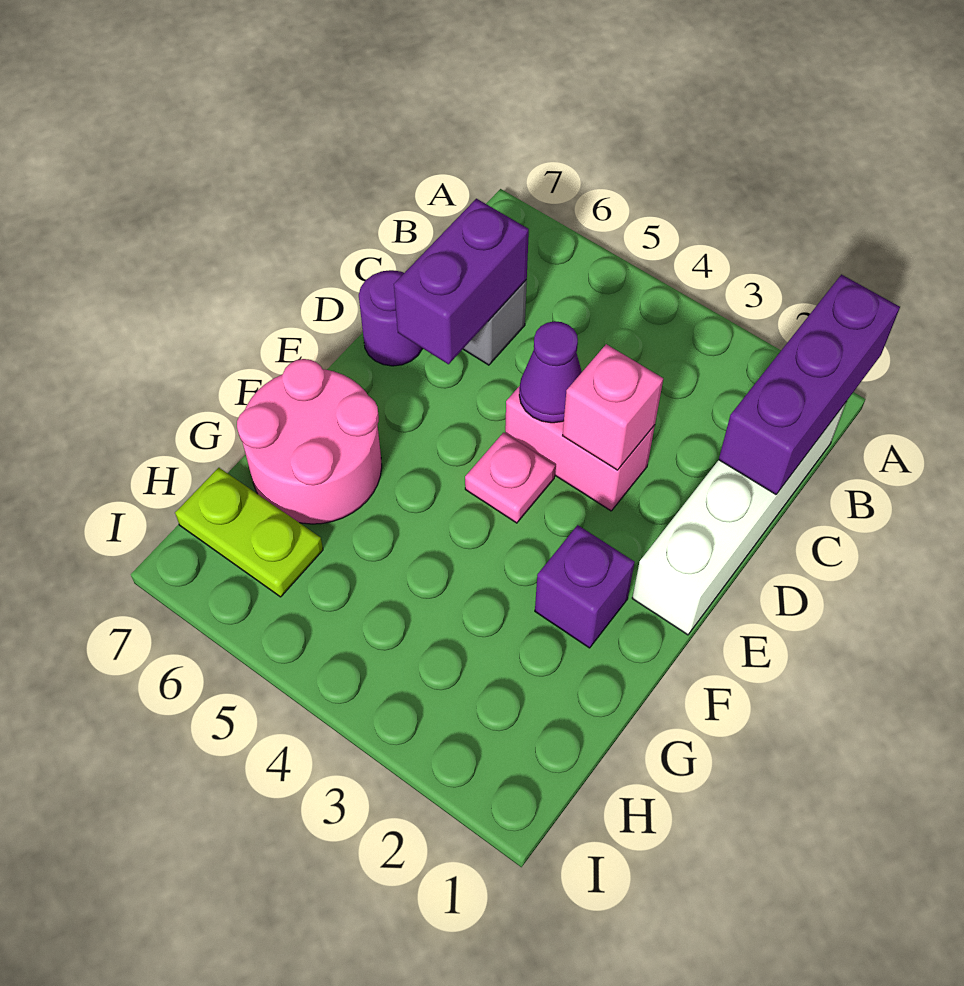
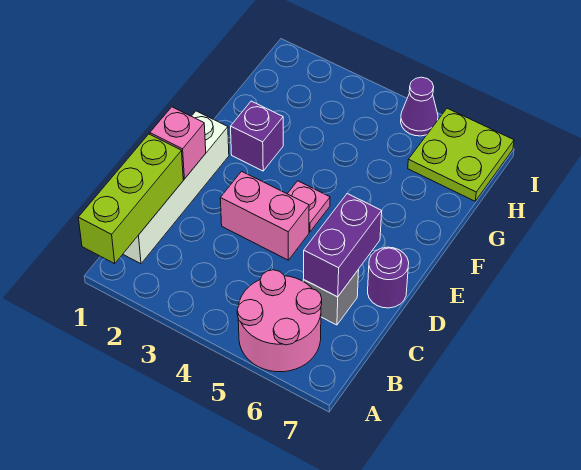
purple brick A1:C1 level 2 -> lime brick A1:C1 level 2
pink brick D3 level 2 -> pink brick D1 level 2
purple cone D4 level 2 -> purple cone I5 level 1
pink round brick F6:G7 level 1 -> pink round brick A5:B6 level 1
lime plate H6:H7 level 1 -> lime plate H6:I7 level 1

